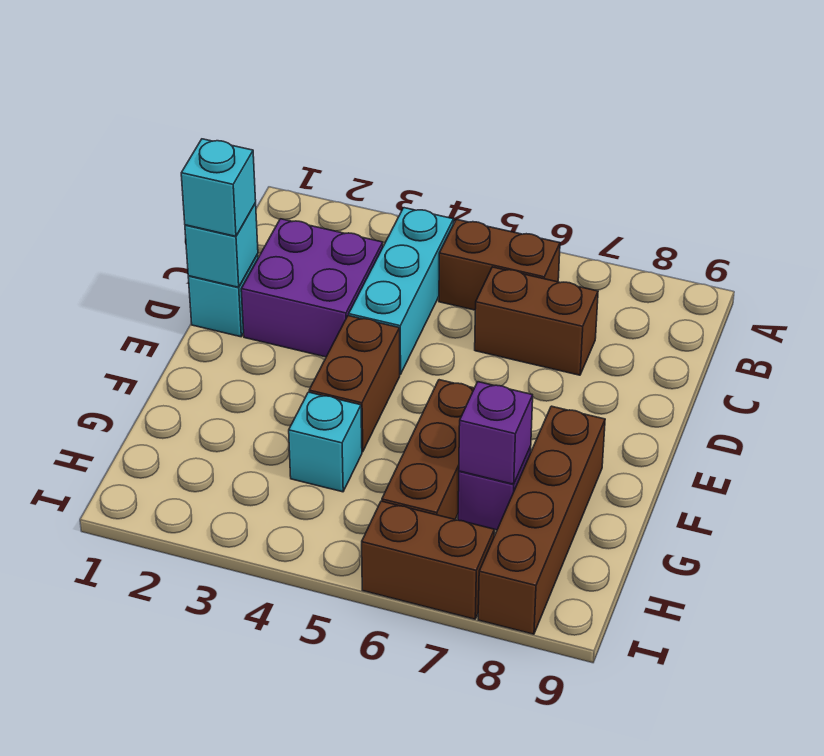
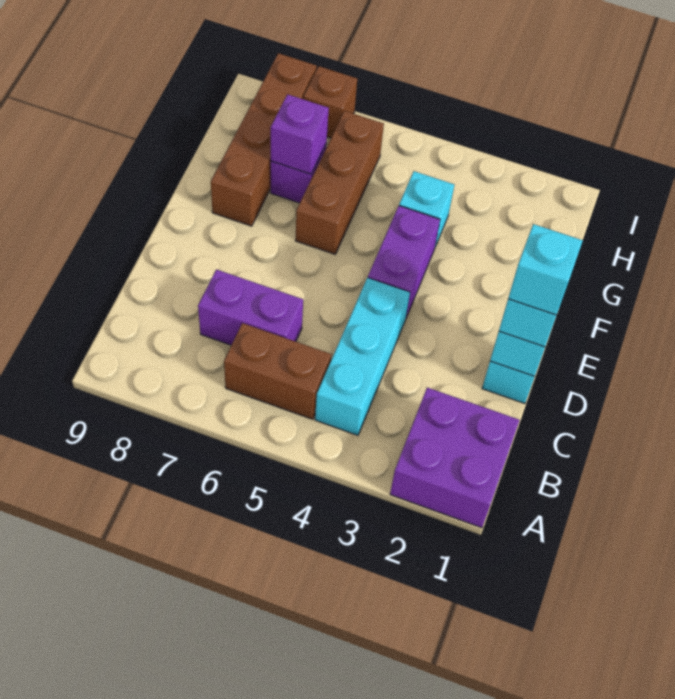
purple brick C2:D3 level 1 -> purple brick A1:B2 level 1
brown brick C6:C7 level 1 -> purple brick C6:C7 level 1
none -> cyan brick D1 level 4
brown brick E4:F4 level 1 -> purple brick E4:F4 level 1
brown brick I6:I7 level 1 -> brown brick I7 level 1

